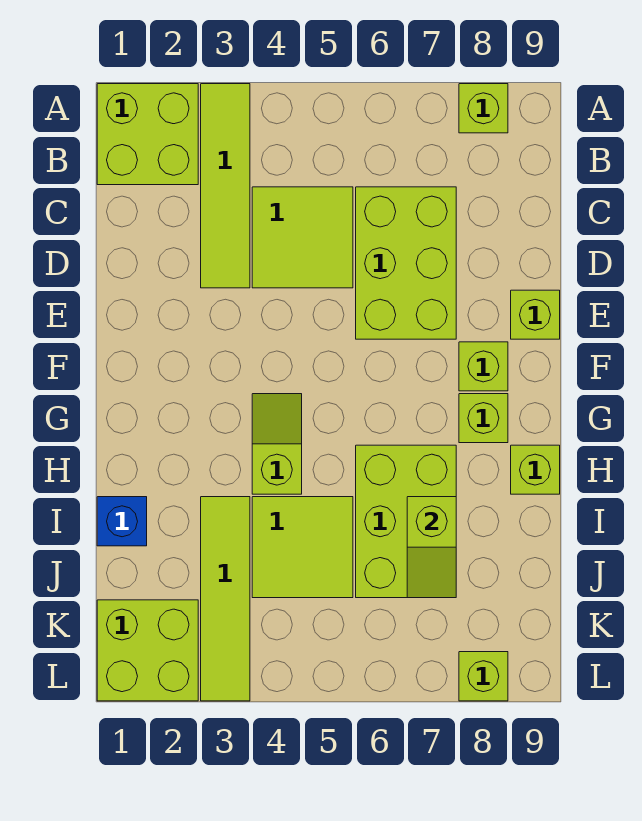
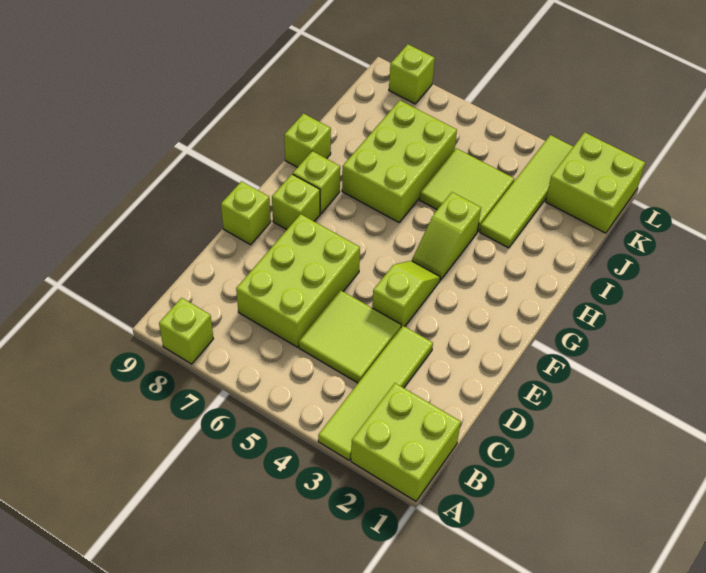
blue brick I1 level 1 -> none
lime slope I7:J7 level 2 top I -> lime slope E4:F4 level 1 top E

